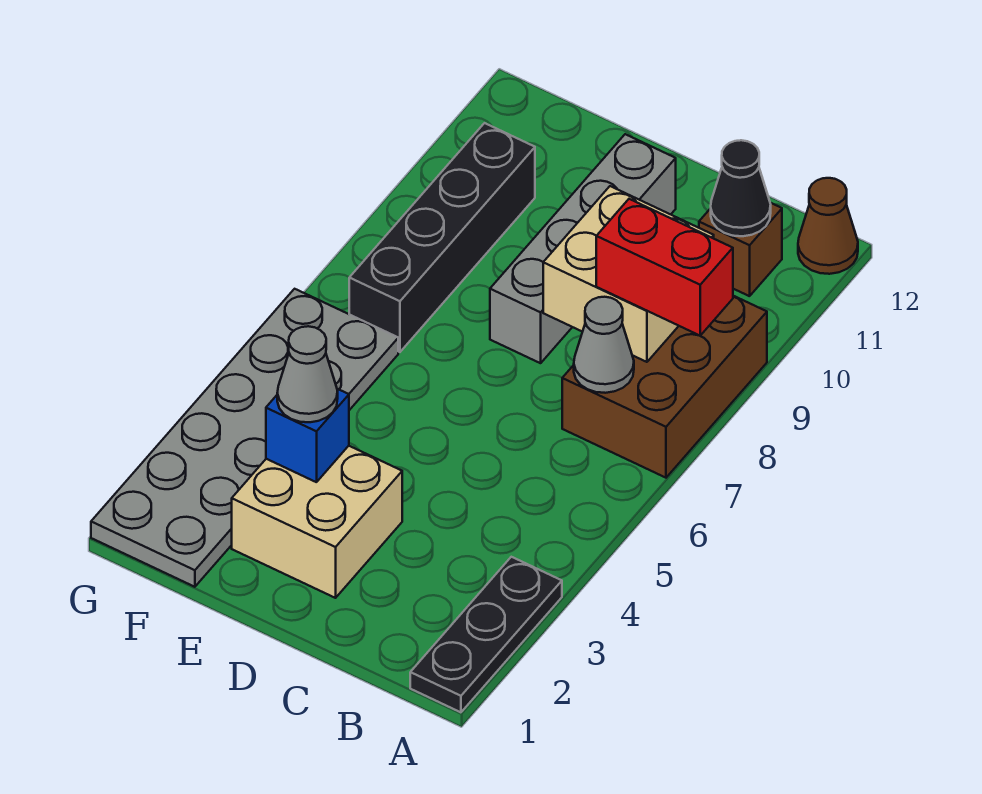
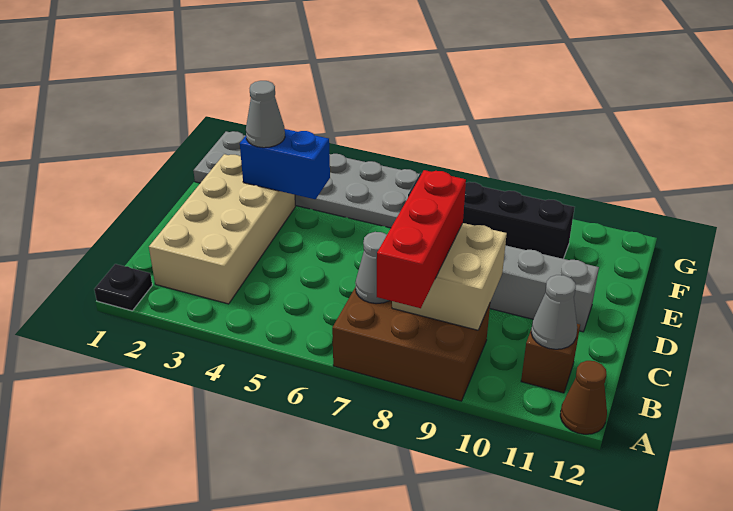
black plate A1:A3 level 1 -> black plate A1 level 1
red brick A8:B8 level 3 -> red brick A8:C8 level 3
black cone B11 level 2 -> grey cone B11 level 2
tan brick D2:E3 level 1 -> tan brick B2:E3 level 1
blue brick E3 level 2 -> blue brick E3:E4 level 2

